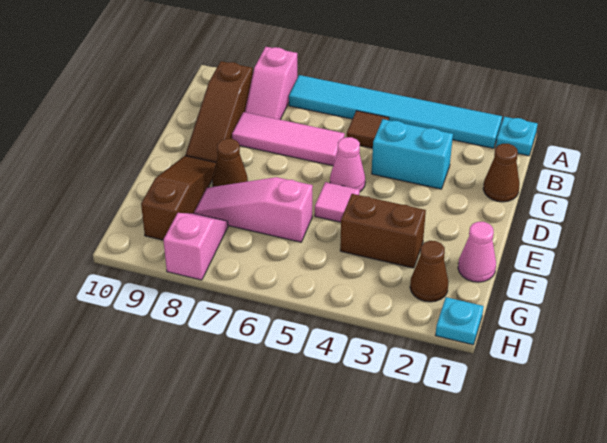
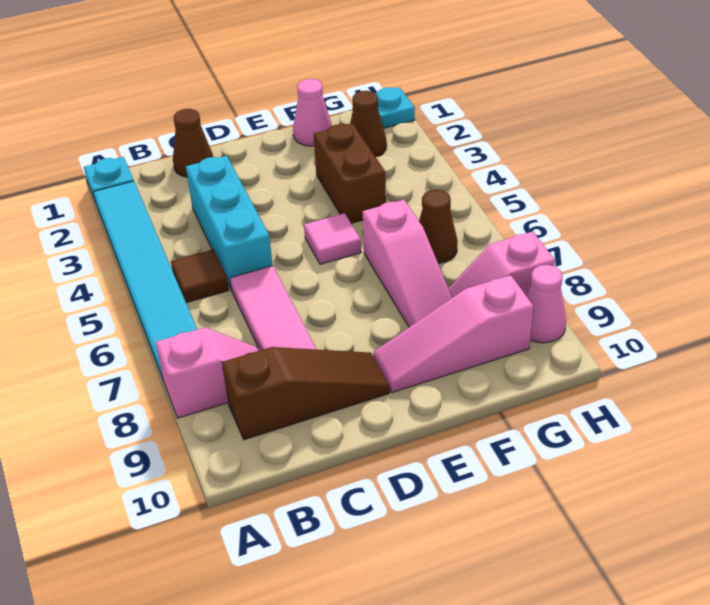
cyan brick C3:C4 level 1 -> cyan brick C3:C5 level 1
pink cone D5 level 1 -> pink cone H9 level 1
brown cone E8 level 1 -> brown cone G6 level 1
brown slope E9:G9 level 1 top G -> pink slope E9:G9 level 1 top G

